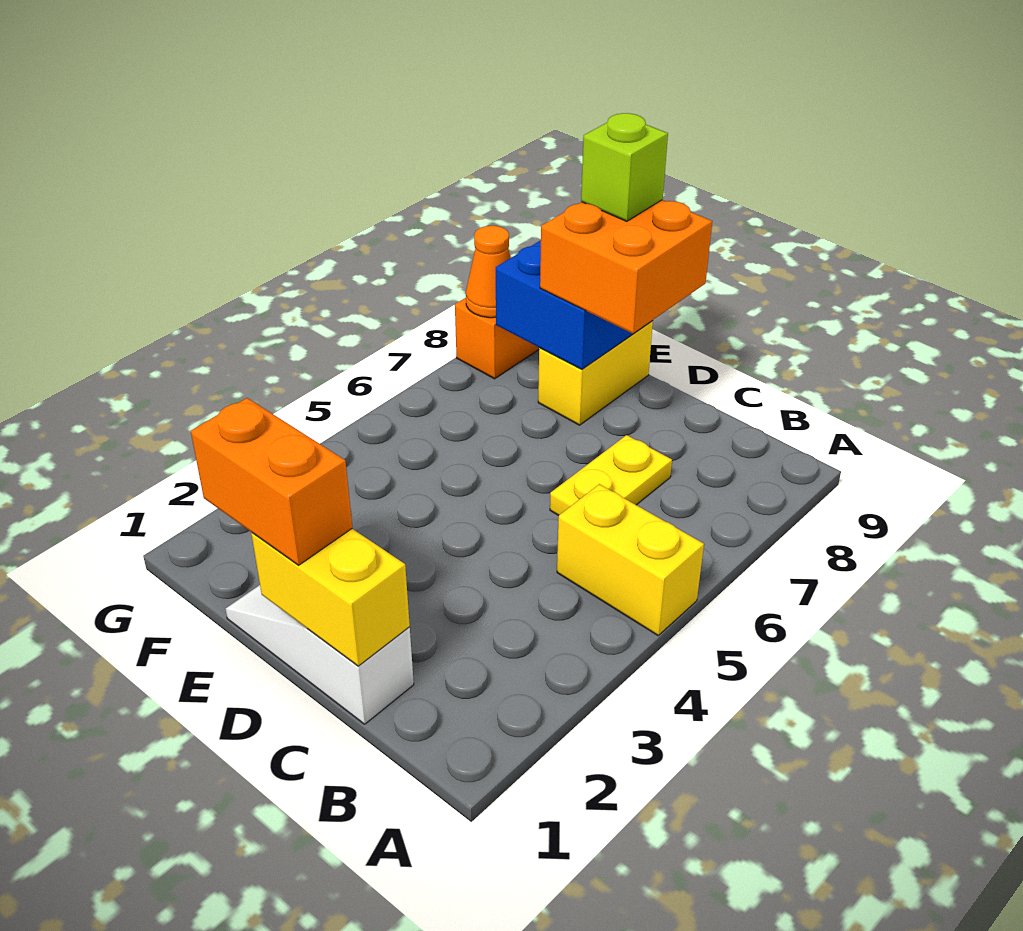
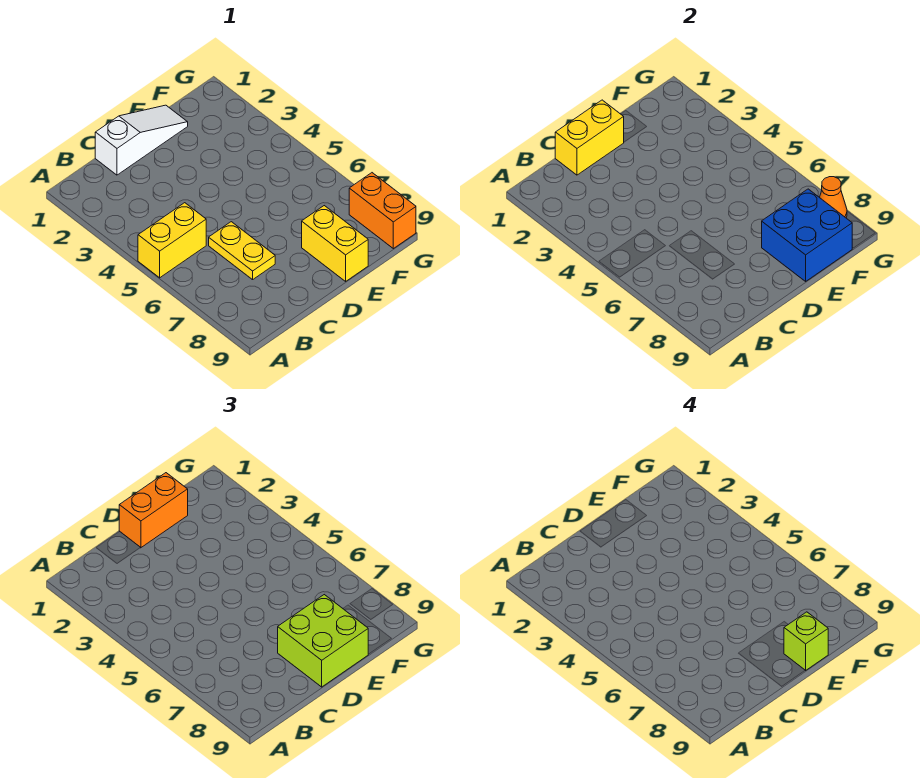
orange brick D8:E9 level 3 -> lime brick D8:E9 level 3

